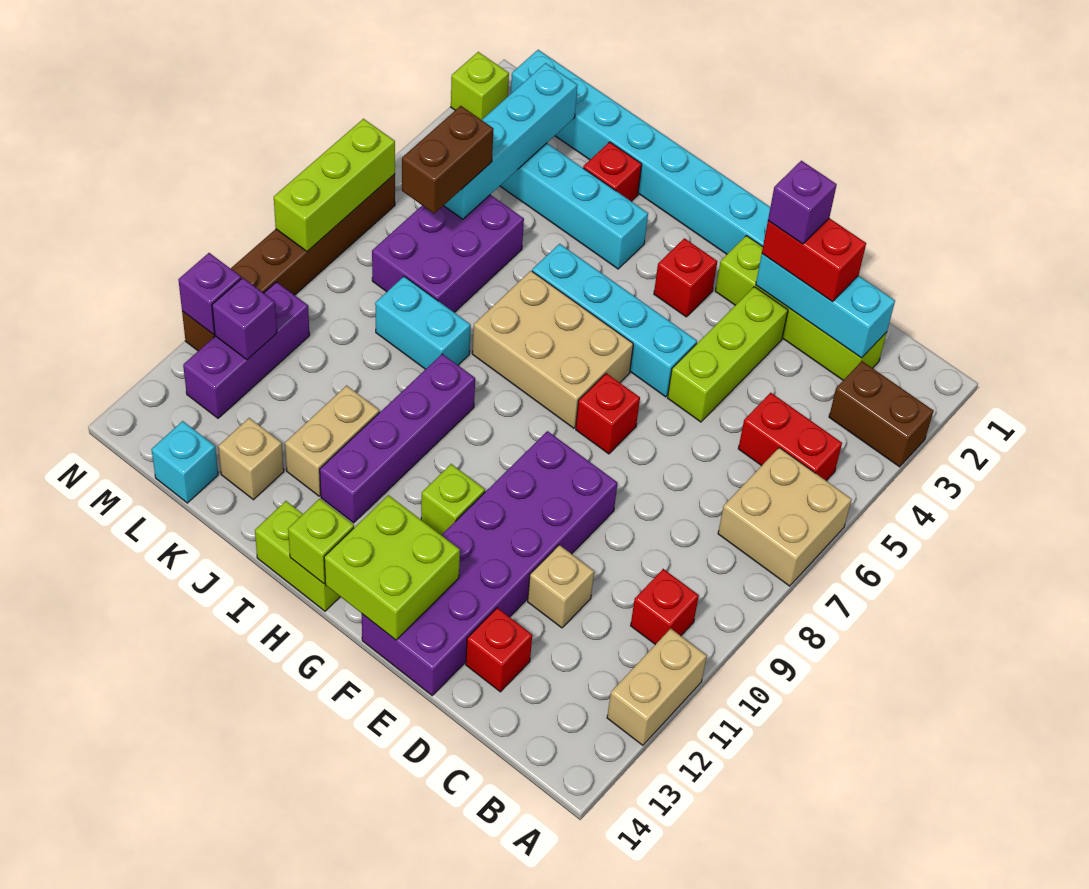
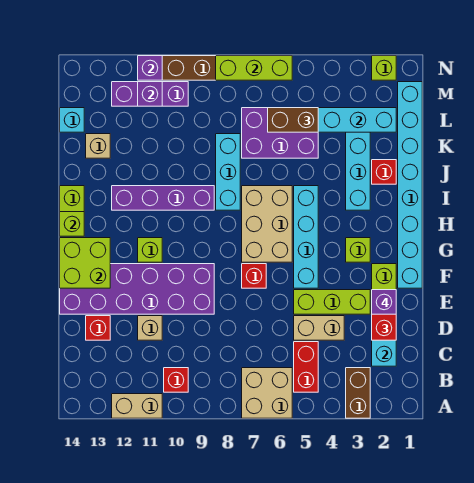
red brick G3 level 1 -> lime brick G3 level 1
cyan brick J8:K8 level 1 -> cyan brick I8:K8 level 1
tan brick J11:J12 level 1 -> tan brick D4:D5 level 1

